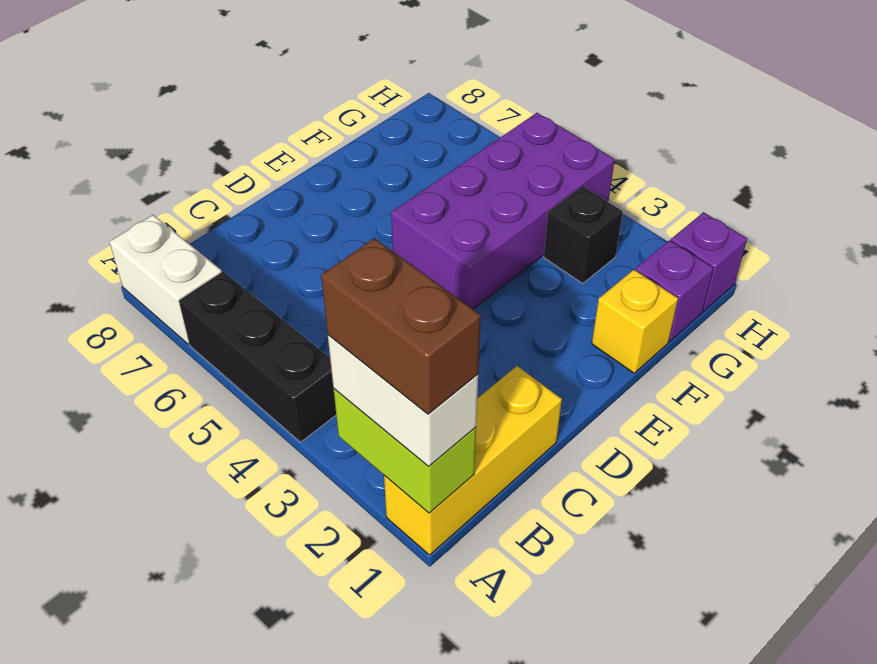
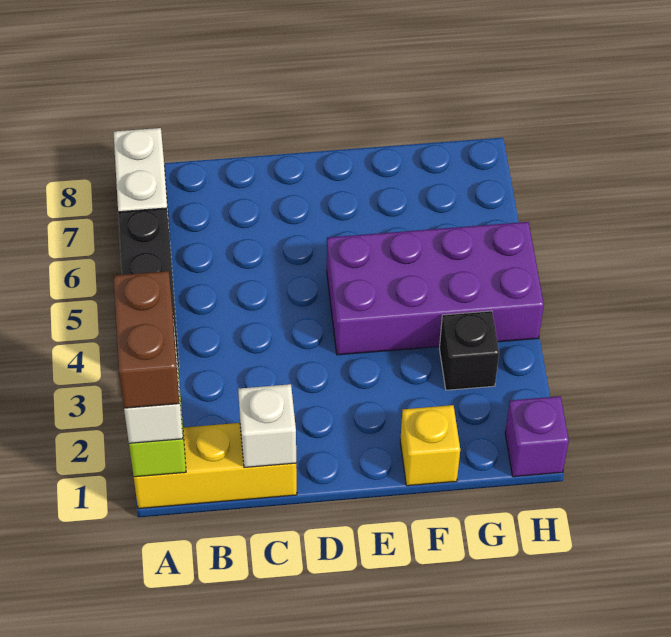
none -> white brick C1 level 2
purple brick G1 level 1 -> none

